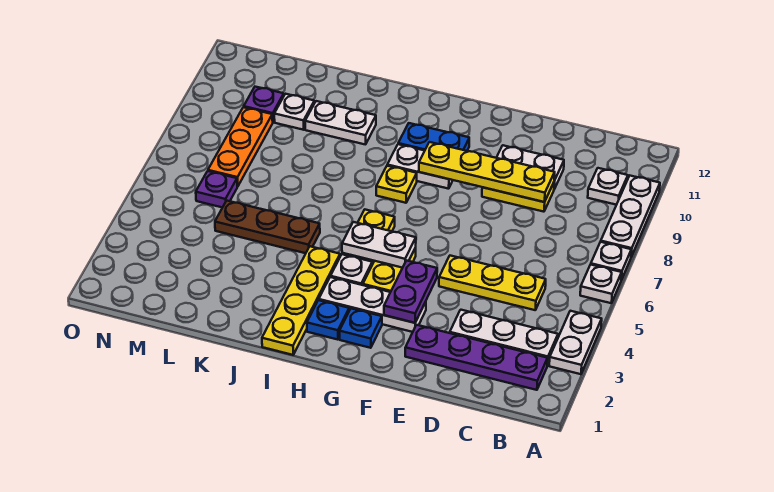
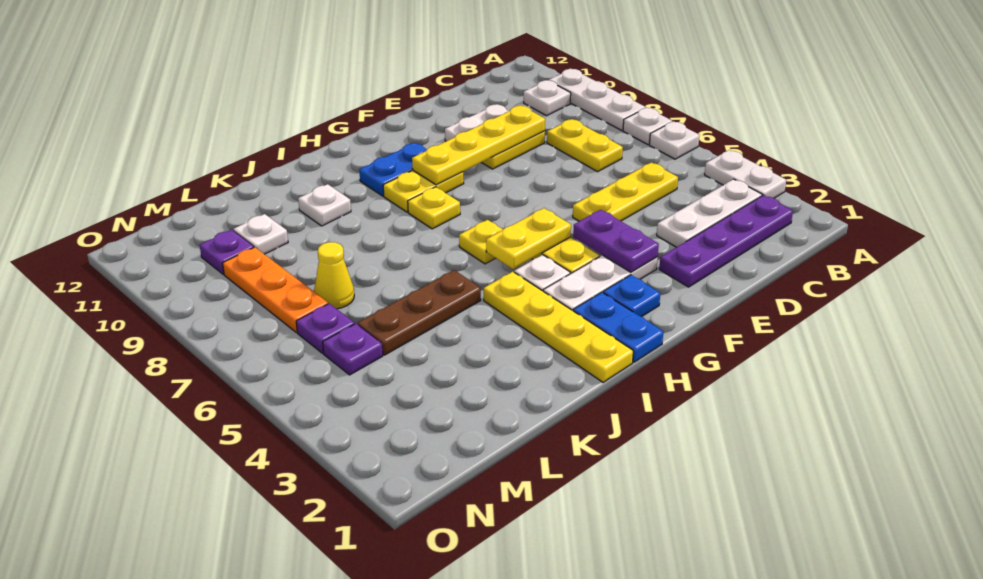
none -> yellow plate C7:C8 level 1
white plate G5:H5 level 2 -> yellow plate G5:H5 level 2
white plate G9:H9 level 1 -> yellow plate G9:H9 level 1
blue plate H2 level 1 -> blue plate H1:H2 level 1
white plate J10:K10 level 1 -> white plate J10 level 1
none -> yellow cone L7 level 1
none -> purple plate M5 level 1

